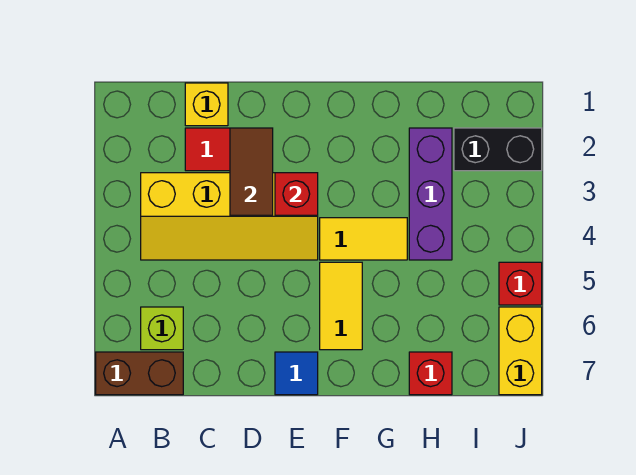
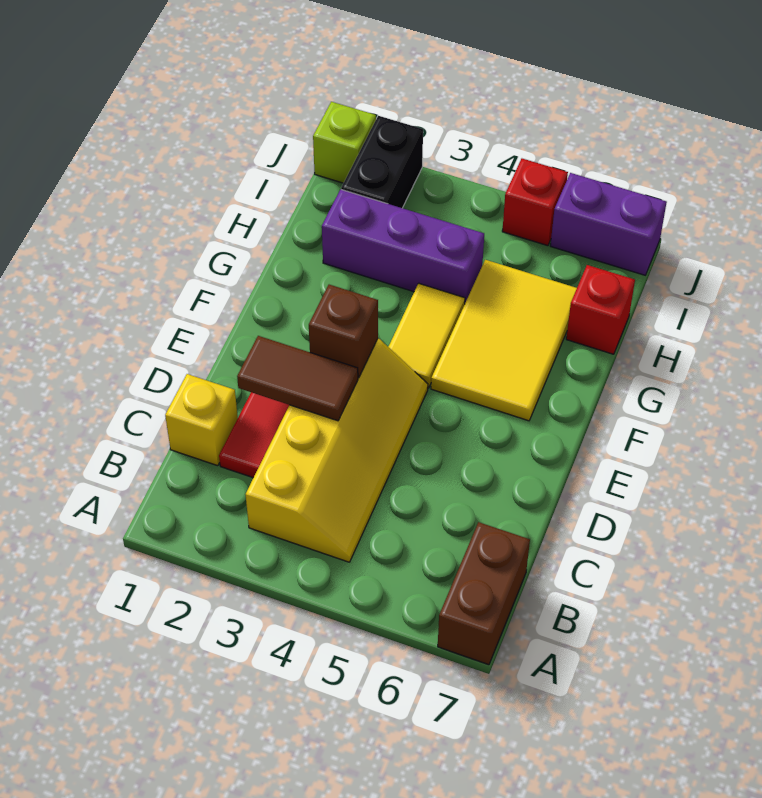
lime brick B6 level 1 -> lime brick J1 level 1
red brick E3 level 2 -> brown brick E3 level 2
blue tile E7 level 1 -> none
yellow tile F5:F6 level 1 -> yellow tile F5:H6 level 1
yellow brick J6:J7 level 1 -> purple brick J6:J7 level 1

